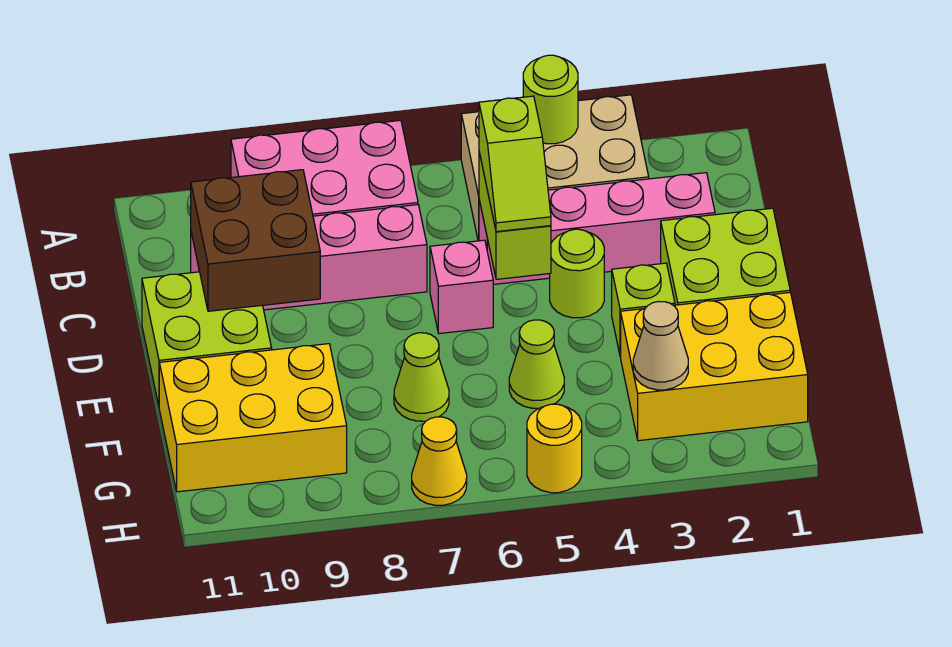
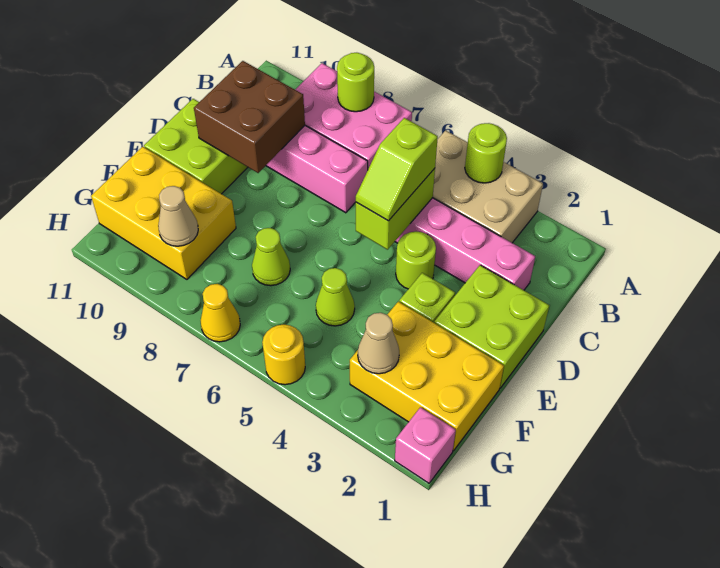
none -> lime round brick A8 level 2
pink brick D6 level 1 -> pink brick H1 level 1
none -> tan cone G9 level 2

